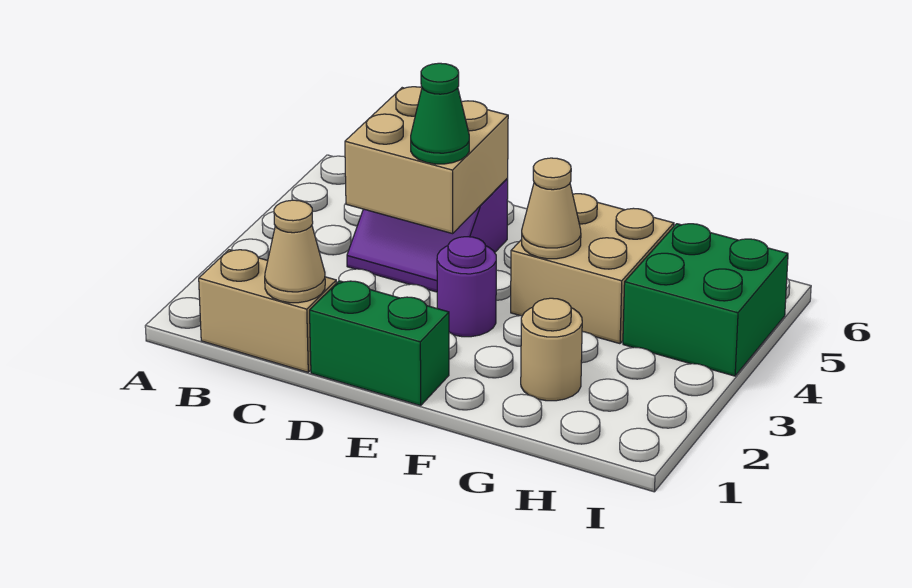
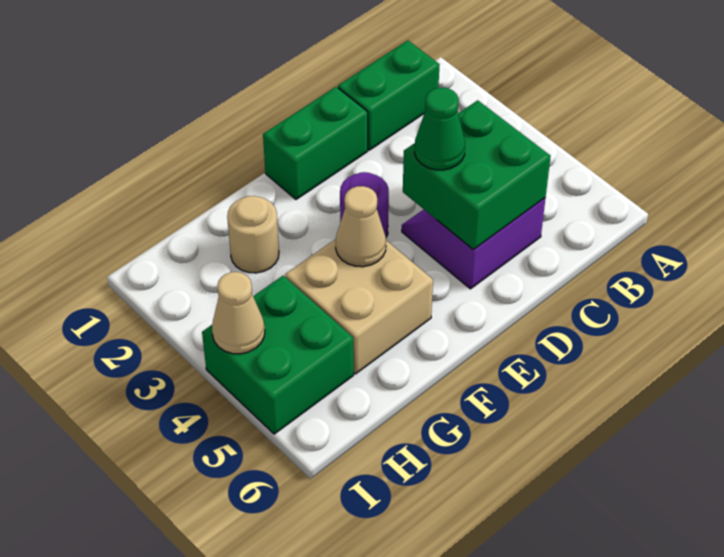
tan brick B1:C1 level 1 -> green brick B1:C1 level 1
tan cone C1 level 2 -> tan cone I4 level 2
tan brick C4:D5 level 2 -> green brick C4:D5 level 2

